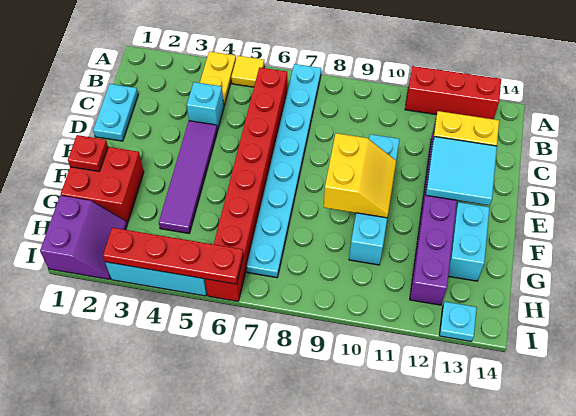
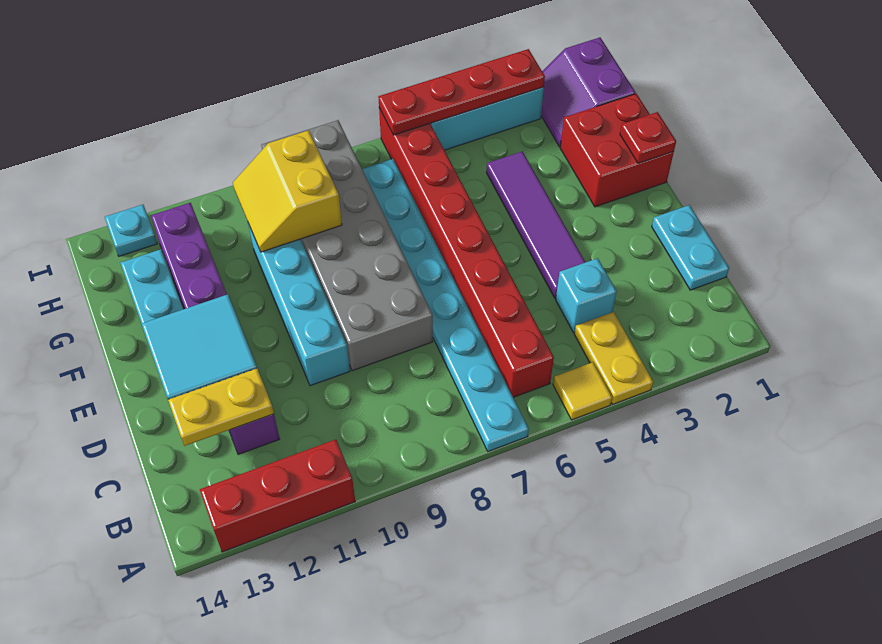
none -> grey brick D8:I9 level 1
yellow slope E9:F10 level 2 top 9 -> yellow slope G9:H10 level 2 top 9

